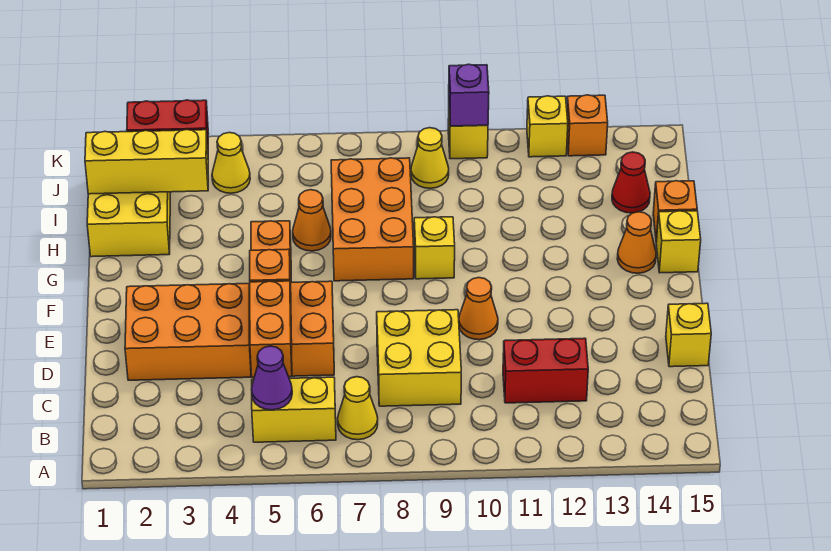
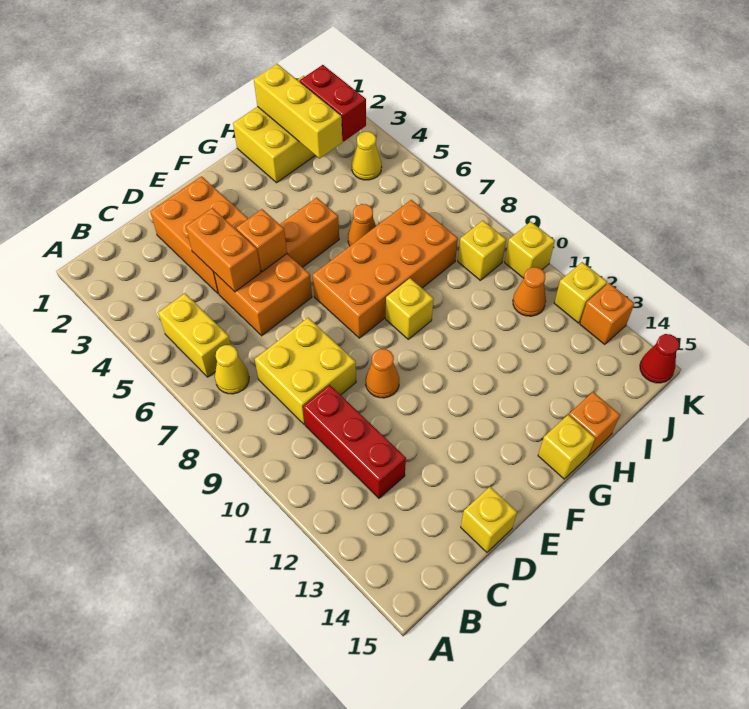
purple cone B5 level 2 -> none
orange brick C5:D5 level 2 -> orange brick D4:D5 level 2
red brick C11:C12 level 1 -> red brick C10:C12 level 1
orange brick G7:I8 level 1 -> orange brick F7:I8 level 1
orange cone G14 level 1 -> orange cone J11 level 1
red cone I14 level 1 -> red cone K15 level 1
yellow cone J9 level 1 -> yellow brick J9 level 1
purple brick K10 level 2 -> none

